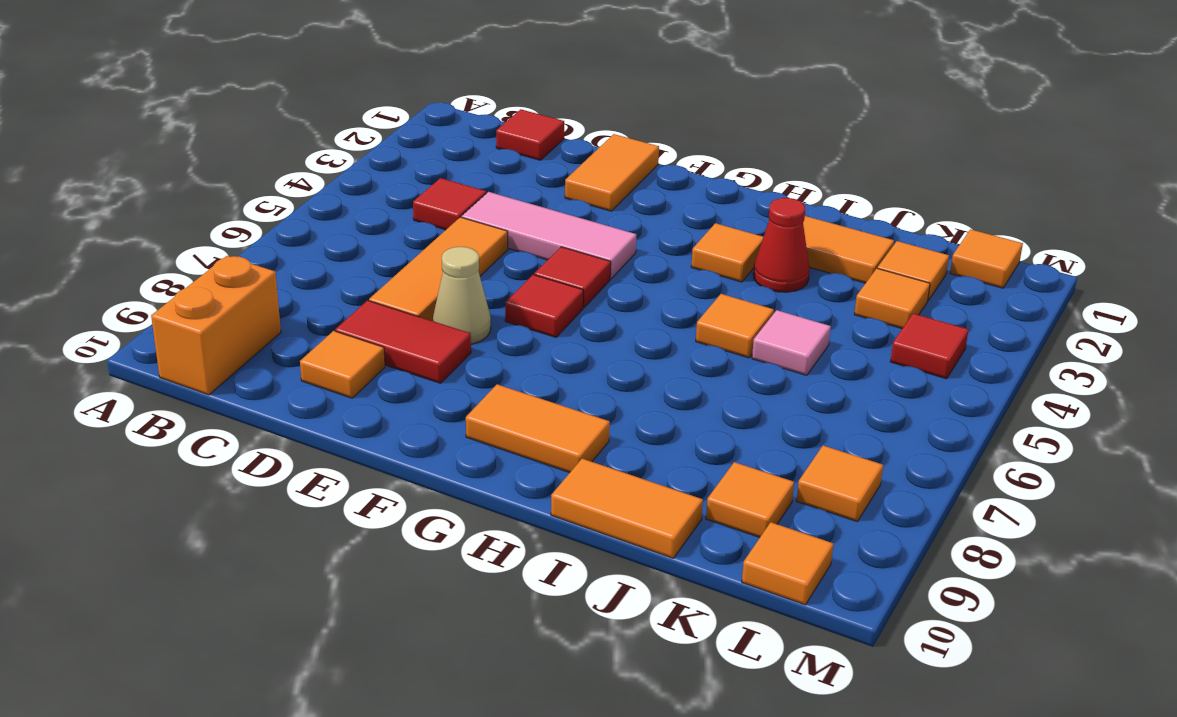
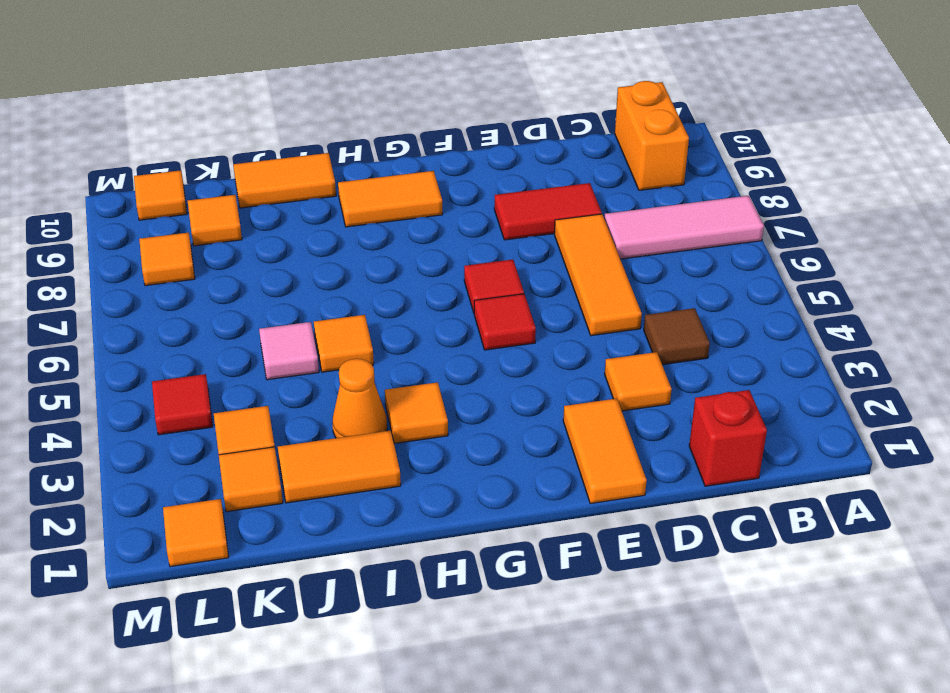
red tile C1 level 1 -> red brick C1 level 1
red tile C4 level 1 -> brown tile C4 level 1
pink tile D4:F4 level 1 -> pink tile A7:C7 level 1
orange tile D9 level 1 -> orange tile D3 level 1
tan cone E7 level 1 -> none
red cone I3 level 1 -> orange cone I3 level 1

